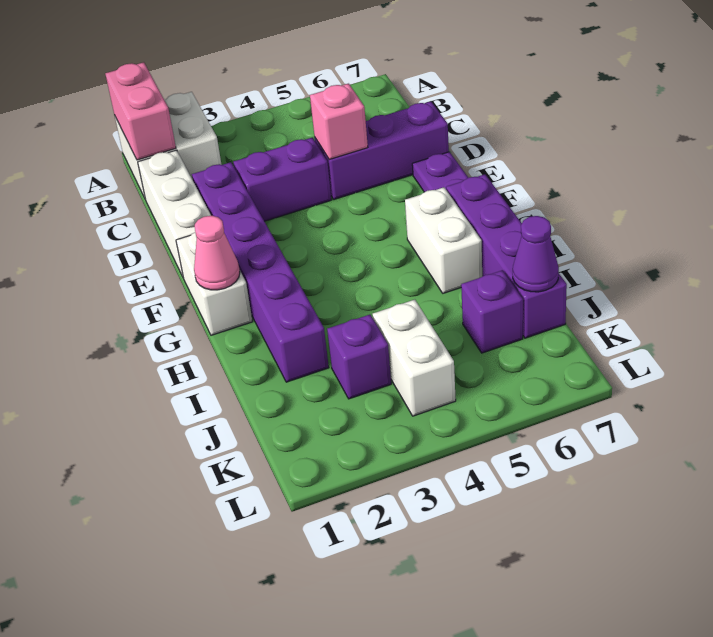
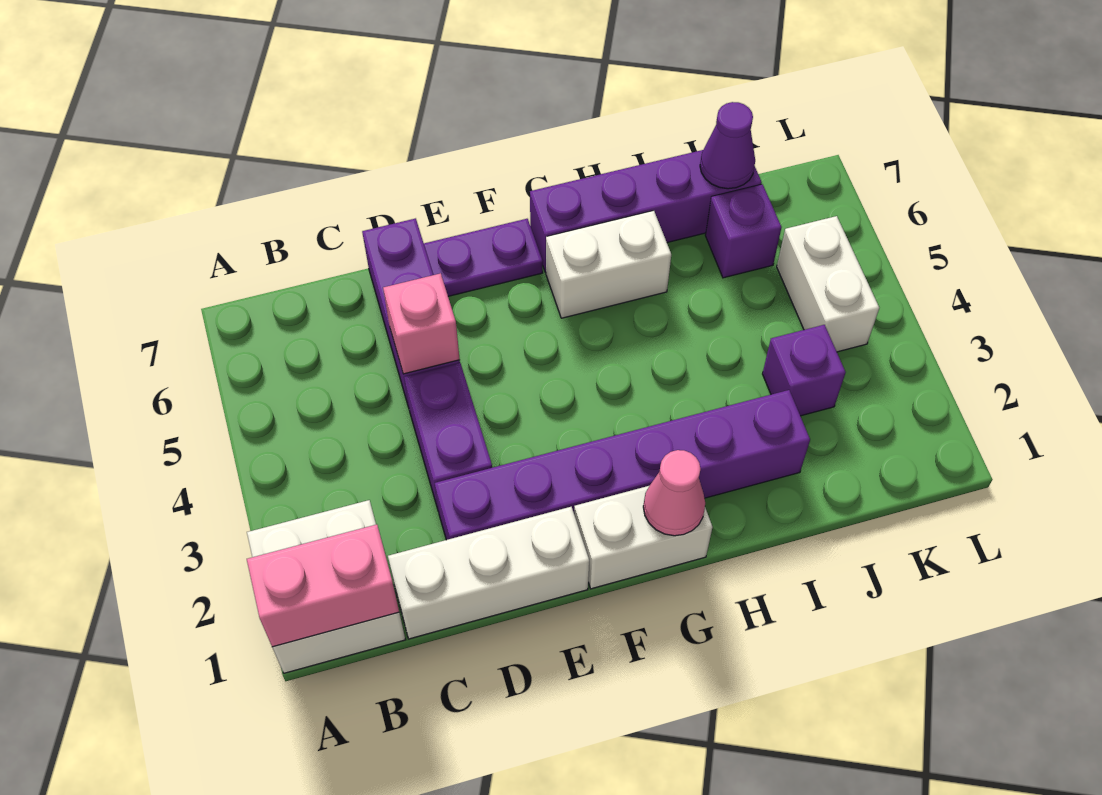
white brick J4:K4 level 1 -> white brick K4:K5 level 1

